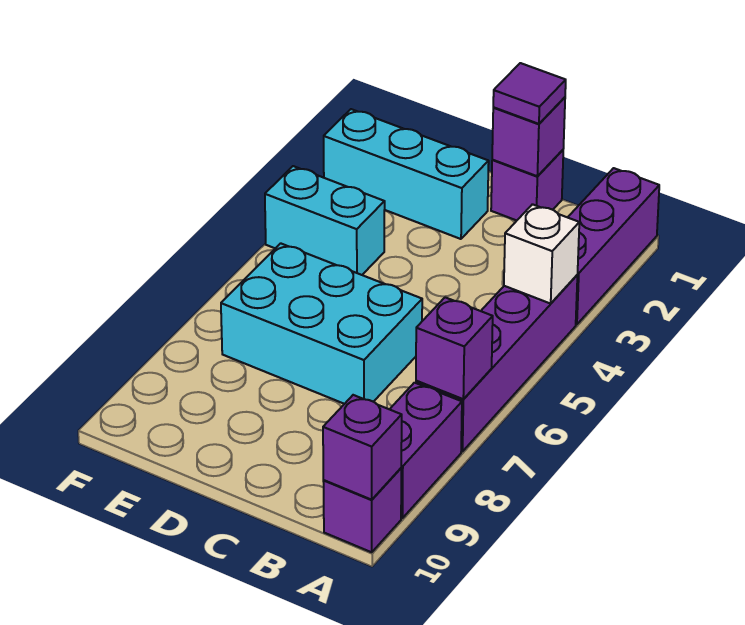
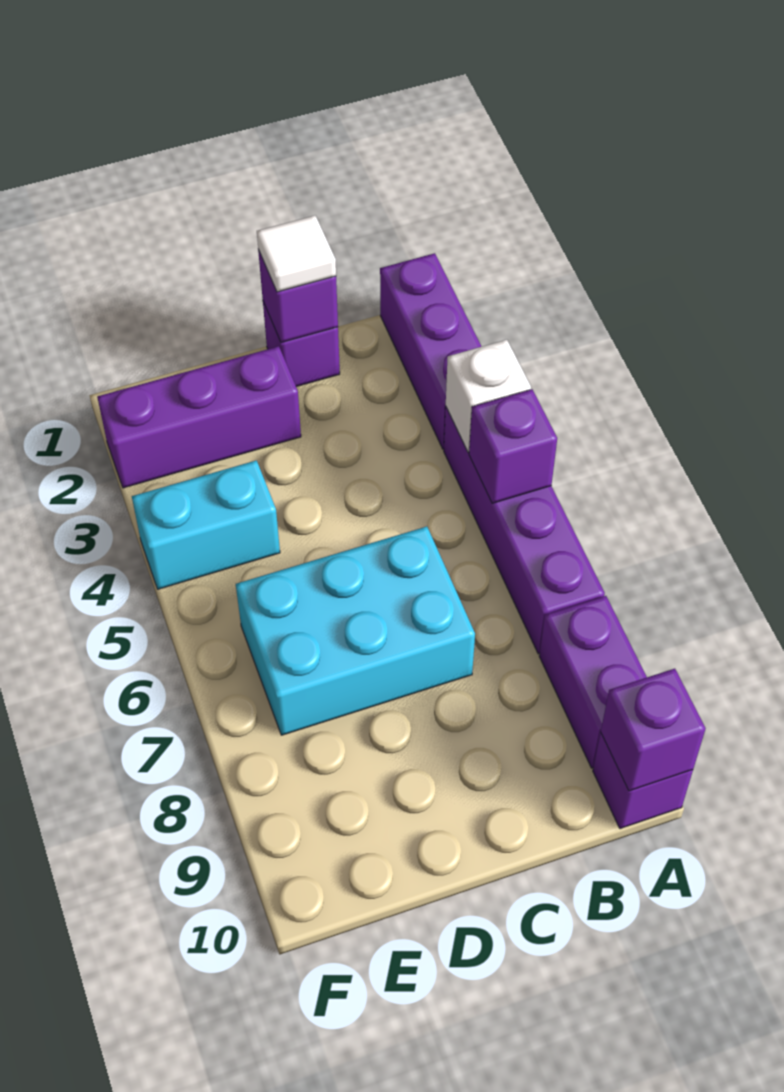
purple brick A7 level 2 -> purple brick A5 level 2
purple tile C1 level 3 -> white tile C1 level 3
cyan brick D2:F2 level 1 -> purple brick D2:F2 level 1

